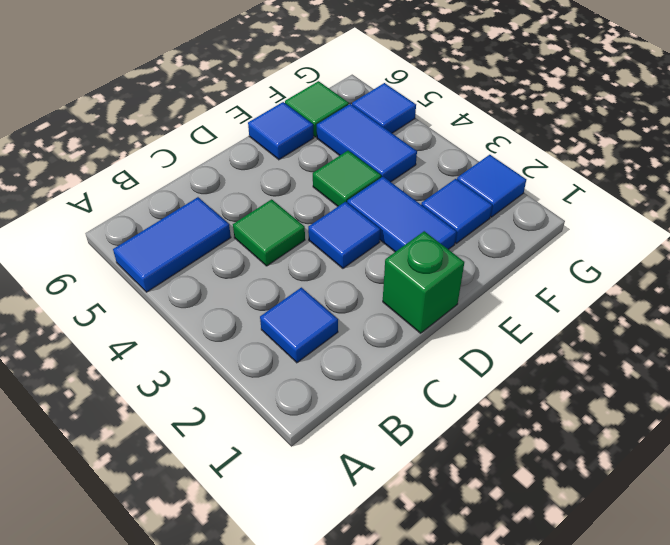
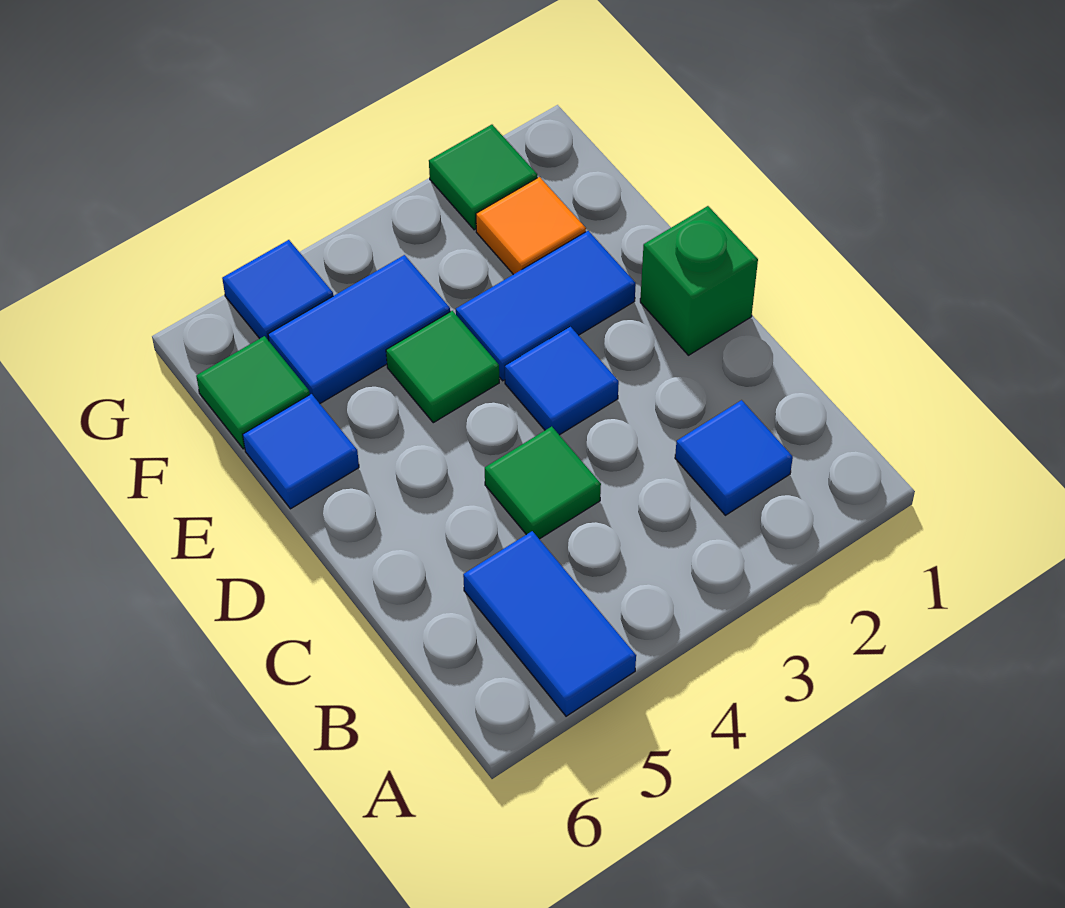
blue tile F2 level 1 -> orange tile F2 level 1
blue tile G2 level 1 -> green tile G2 level 1

